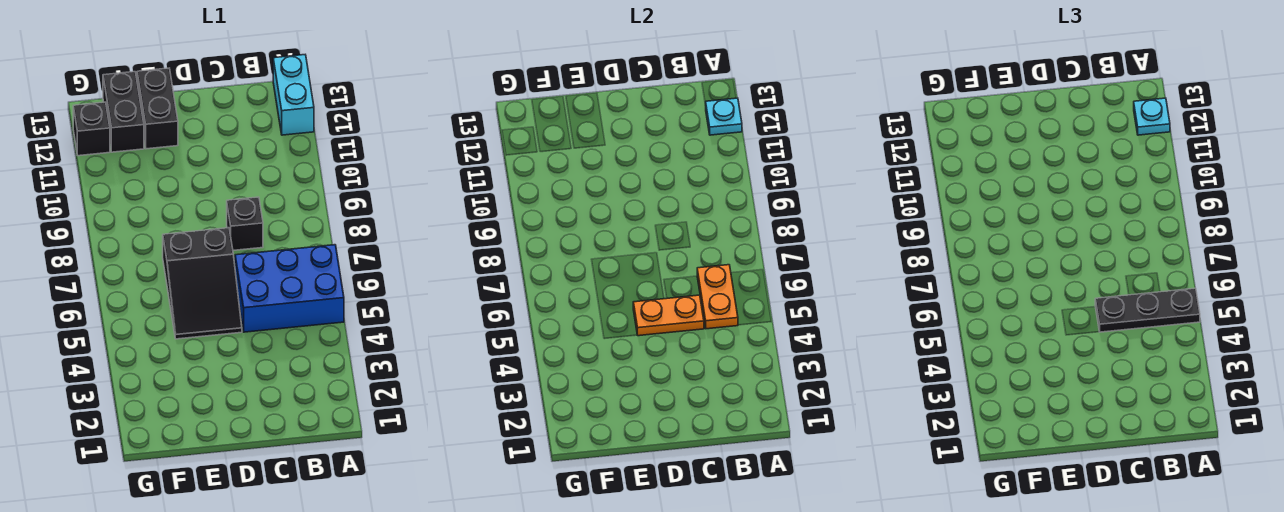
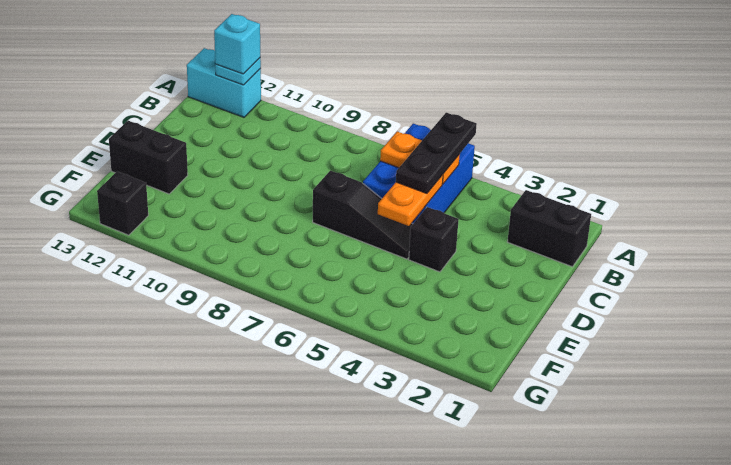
cyan plate A12 level 3 -> cyan brick A12 level 3
black brick C8 level 1 -> black brick D4 level 1
black slope D5:E7 level 1 top 7 -> black slope D5:D7 level 1 top 7
black brick F12:F13 level 1 -> black brick B1:B2 level 1

